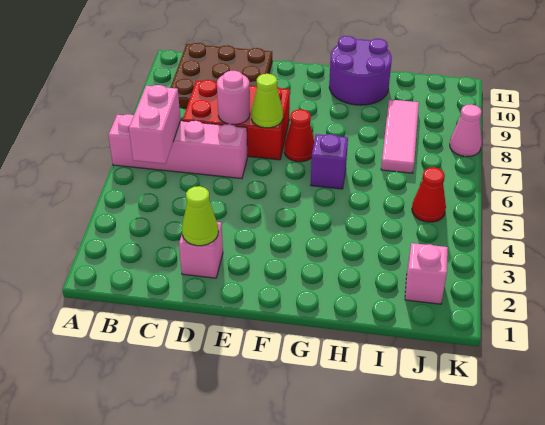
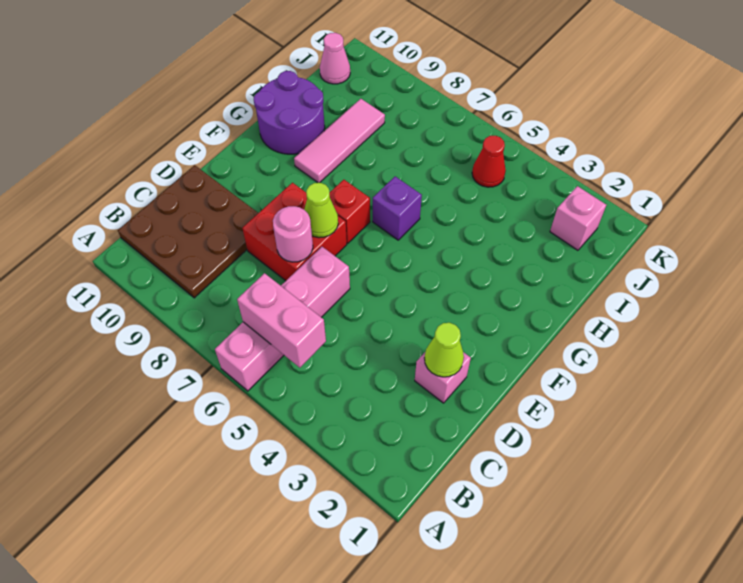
red brick C7:E8 level 1 -> red brick D7:E8 level 1
red cone F7 level 1 -> red brick F7 level 1
pink tile I7:I9 level 1 -> pink tile G9:I9 level 1
pink cone K8 level 1 -> pink cone J11 level 1

